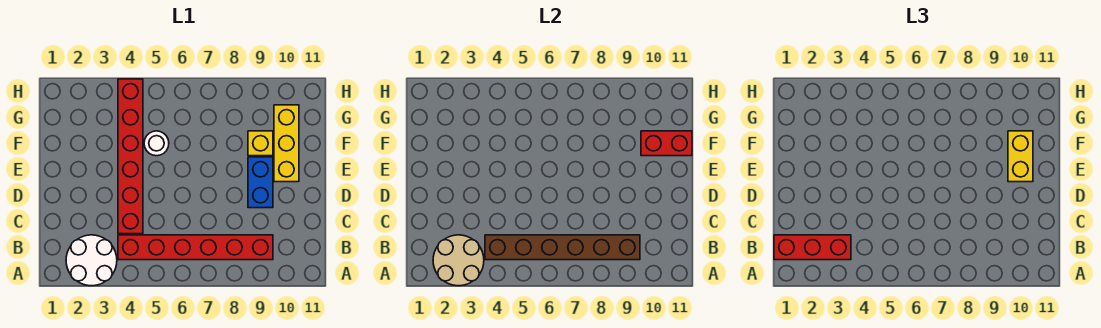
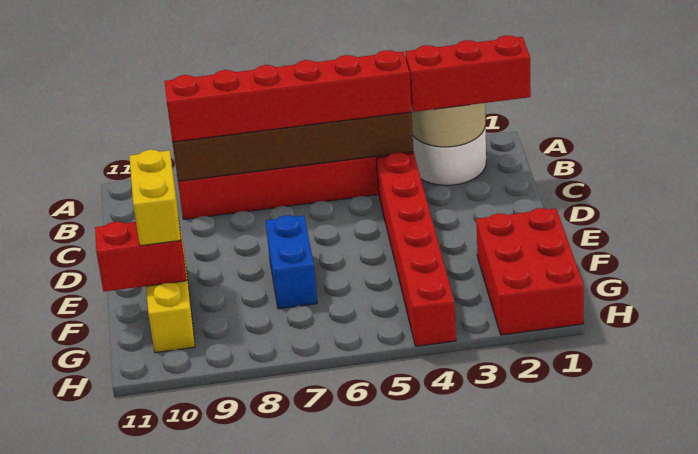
none -> red brick B4:B9 level 3
blue brick D9:E9 level 1 -> blue brick E7:F7 level 1
none -> red brick F1:H2 level 1
white round brick F5 level 1 -> none
yellow brick F9 level 1 -> none

